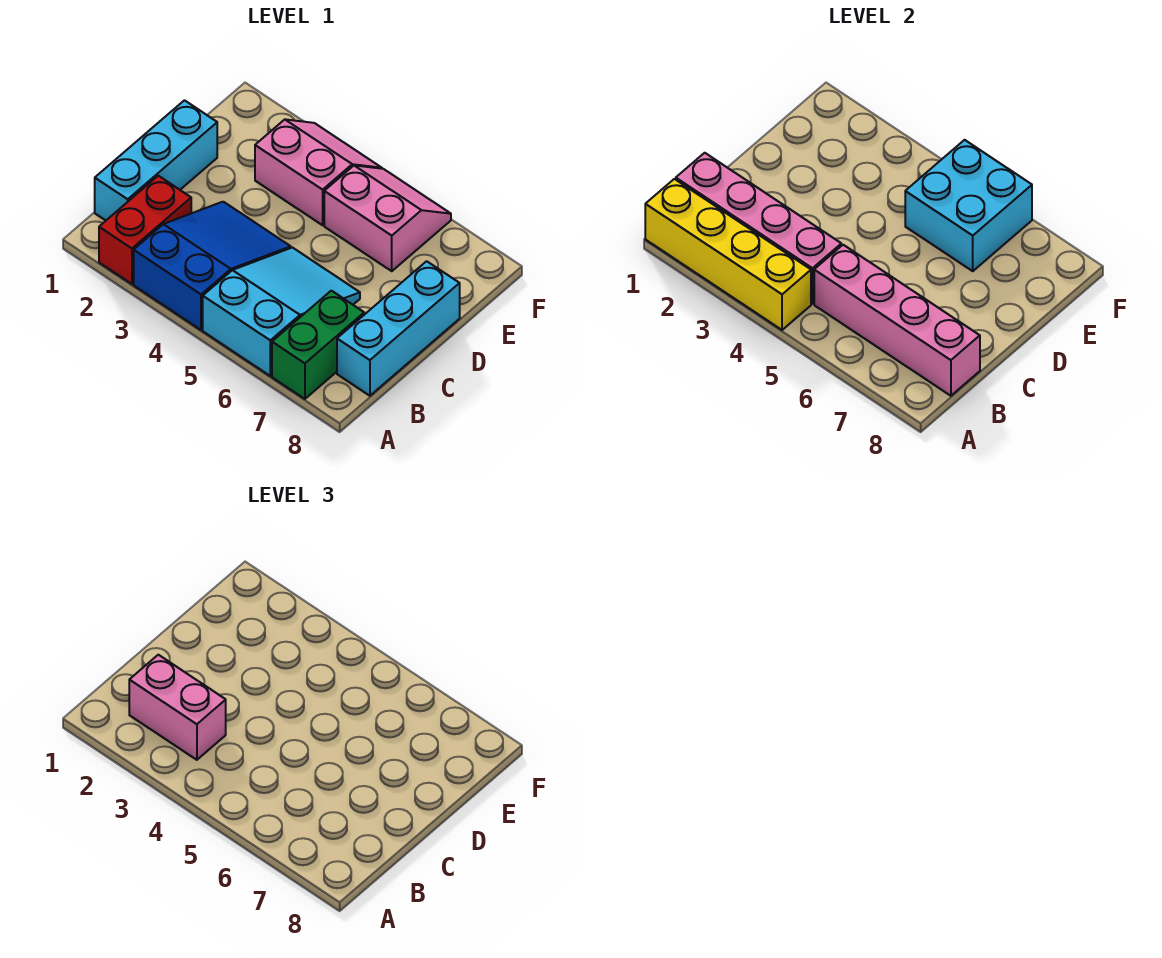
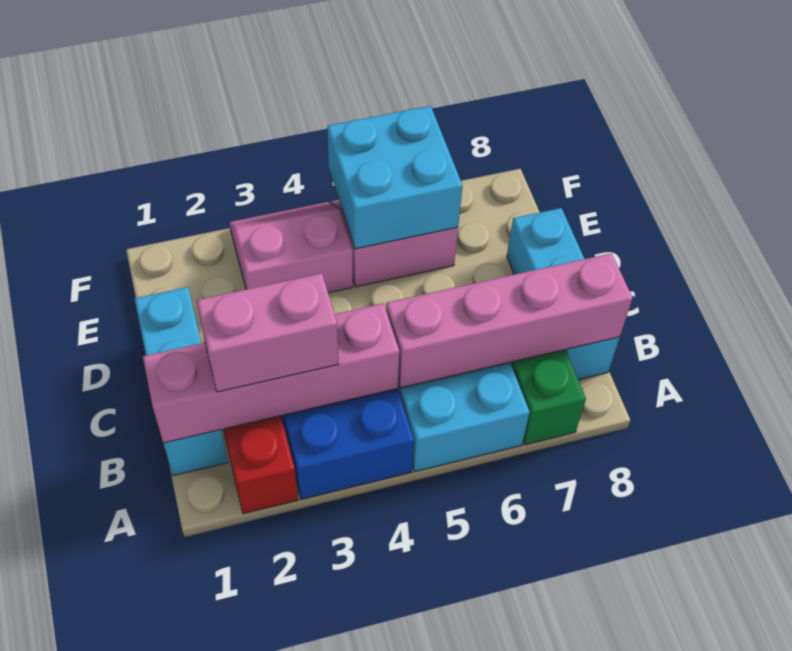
yellow brick A1:A4 level 2 -> none

